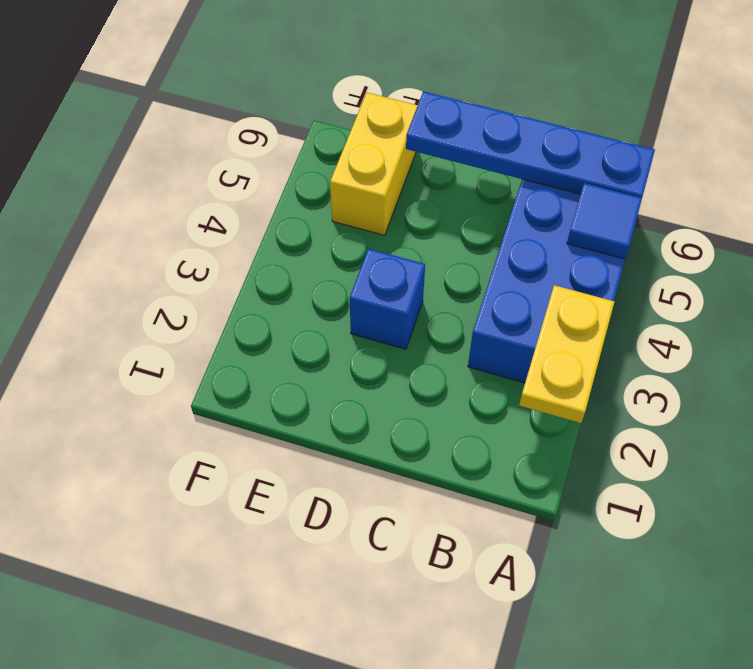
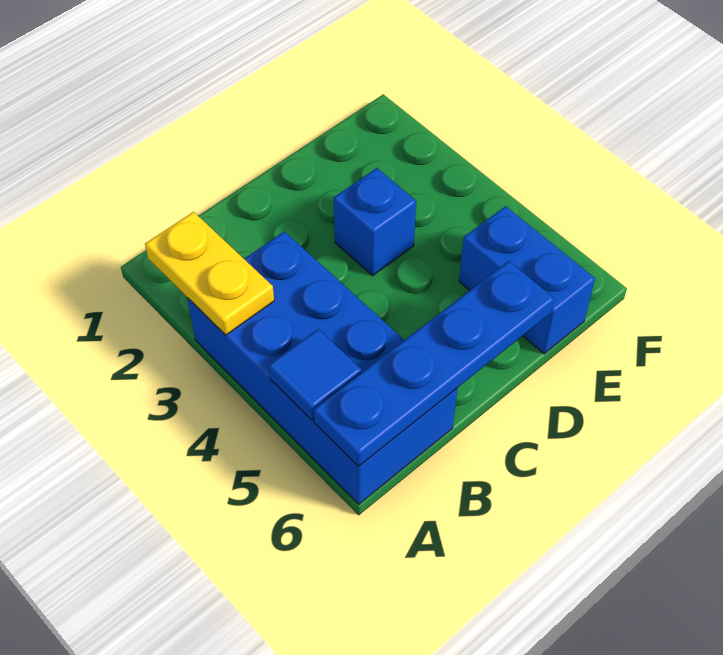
yellow brick E5:E6 level 1 -> blue brick E5:E6 level 1

